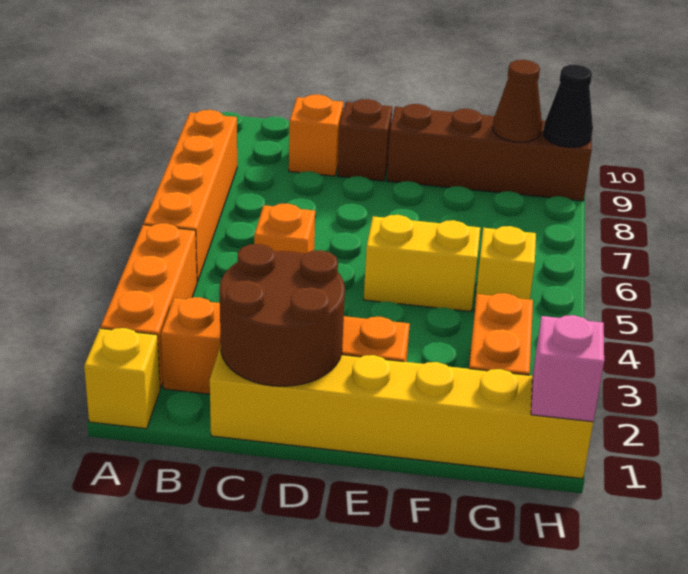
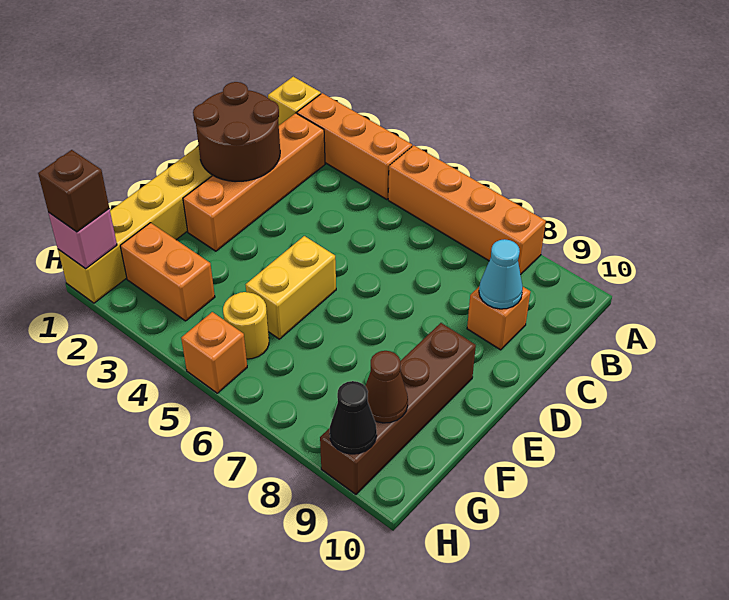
orange brick C5 level 1 -> orange brick H5 level 1
none -> cyan cone C9 level 2
brown brick D9 level 1 -> brown brick H1 level 3
yellow brick G5 level 1 -> yellow round brick G5 level 1

